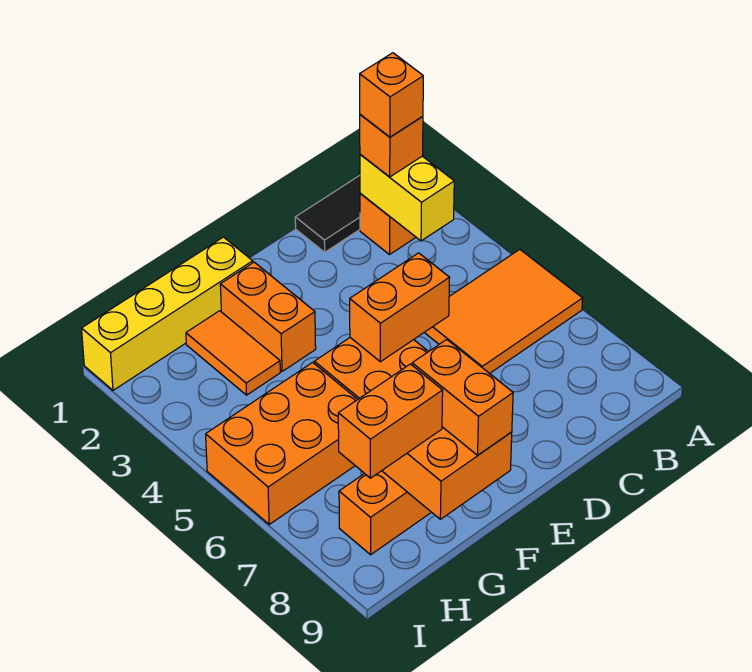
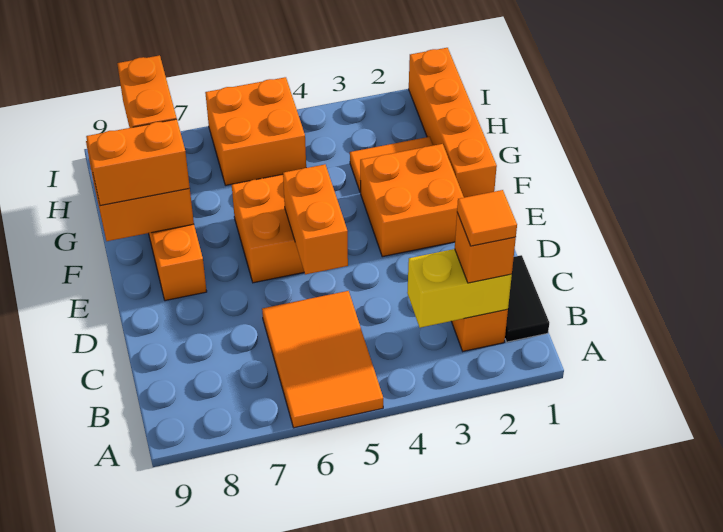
orange brick B2 level 4 -> orange tile B2 level 4
yellow brick F1:I1 level 1 -> orange brick F1:I1 level 1
orange brick F2:F3 level 1 -> orange brick E2:F3 level 1
orange brick G5:I6 level 1 -> orange brick H5:I6 level 1

